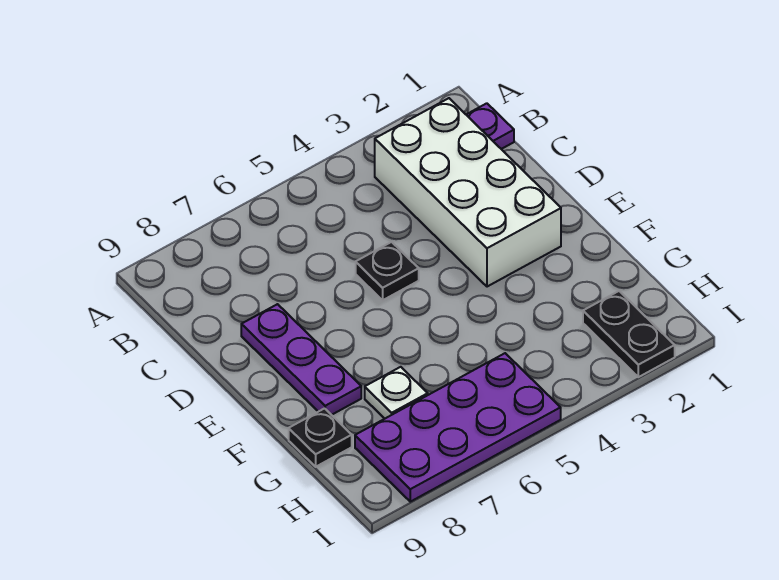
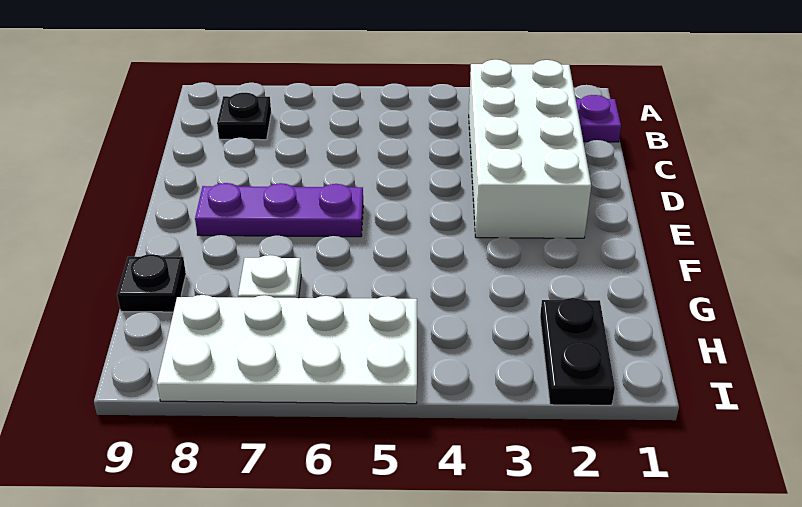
black plate D5 level 1 -> black plate B8 level 1
purple plate D8:F8 level 1 -> purple plate E6:E8 level 1
purple plate H5:I8 level 1 -> white plate H5:I8 level 1

